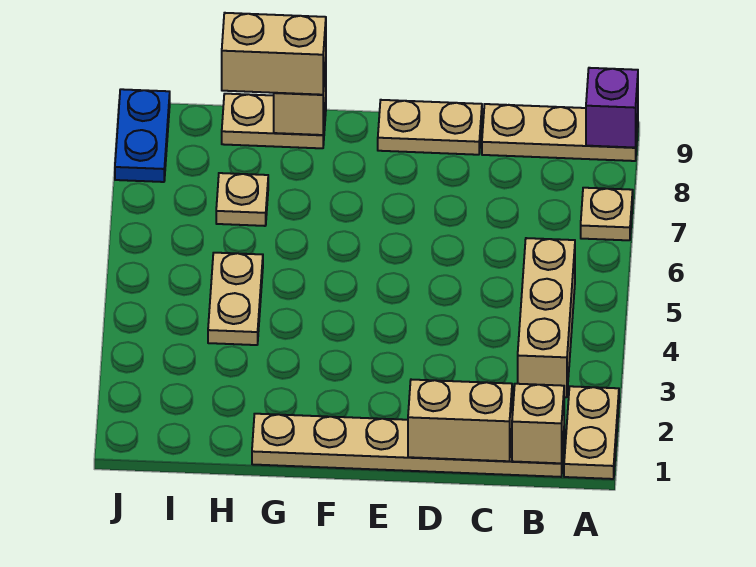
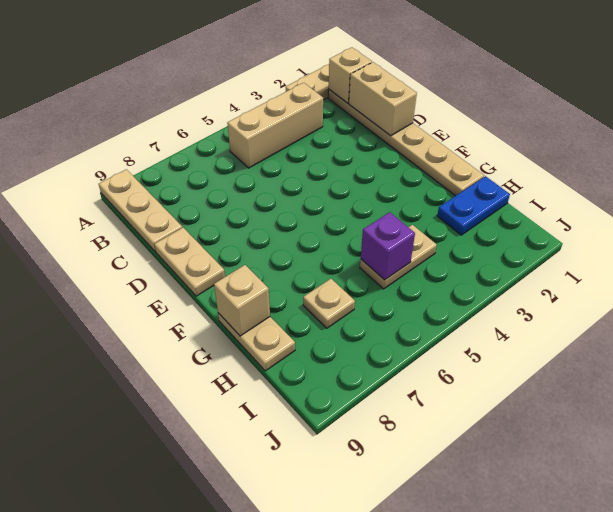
tan plate A7 level 1 -> none
purple brick A9 level 2 -> purple brick H5 level 2
tan brick G9:H9 level 3 -> none
blue plate J8:J9 level 1 -> blue plate H1:H2 level 1

